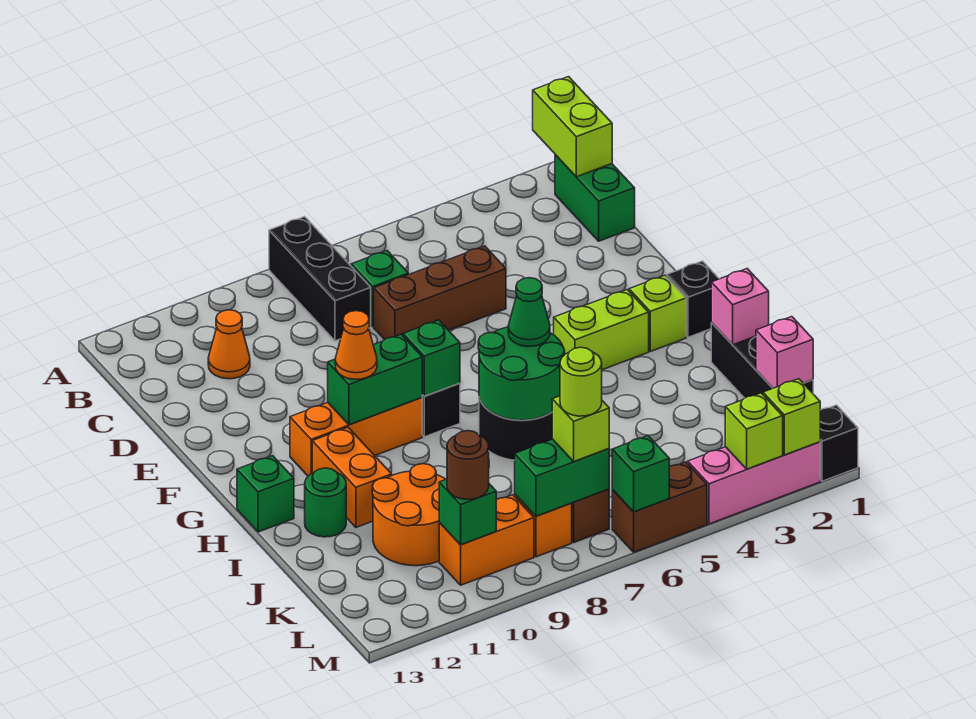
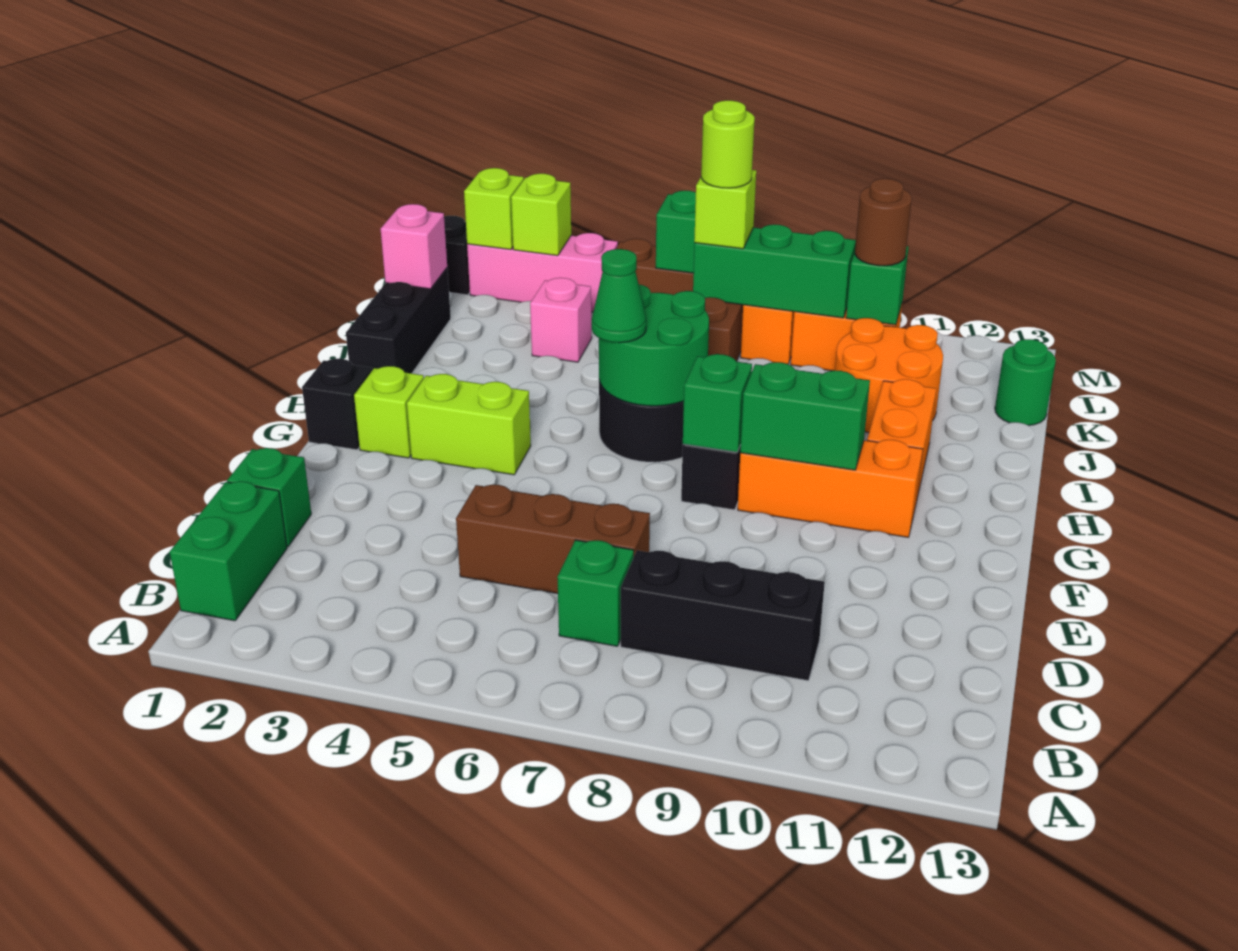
lime brick A1:B1 level 2 -> none
black brick A8:C8 level 1 -> black brick C8:C10 level 1
orange cone C11 level 1 -> none
orange cone G10 level 3 -> none
green brick H13 level 1 -> green brick D1 level 1
pink brick I1 level 2 -> pink brick K4 level 1
green round brick I12 level 1 -> green round brick K13 level 1
green brick L7:L8 level 2 -> green brick L7:L9 level 2

